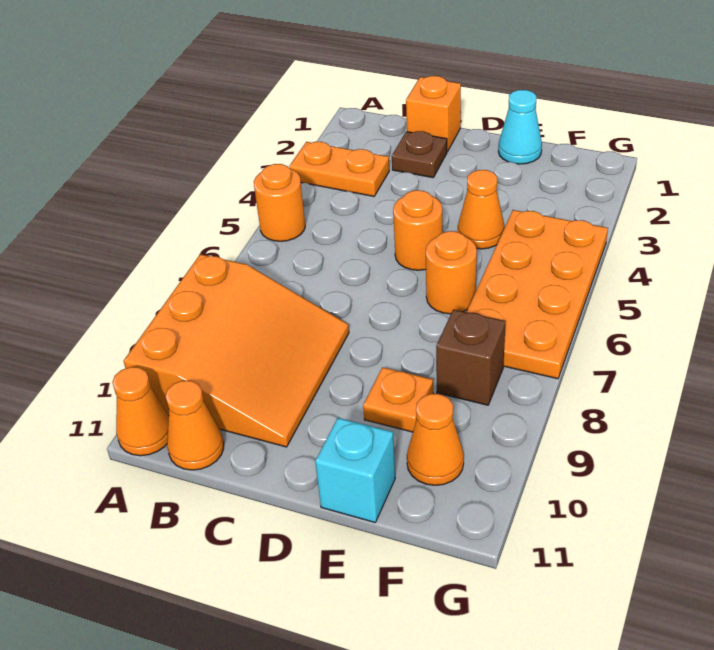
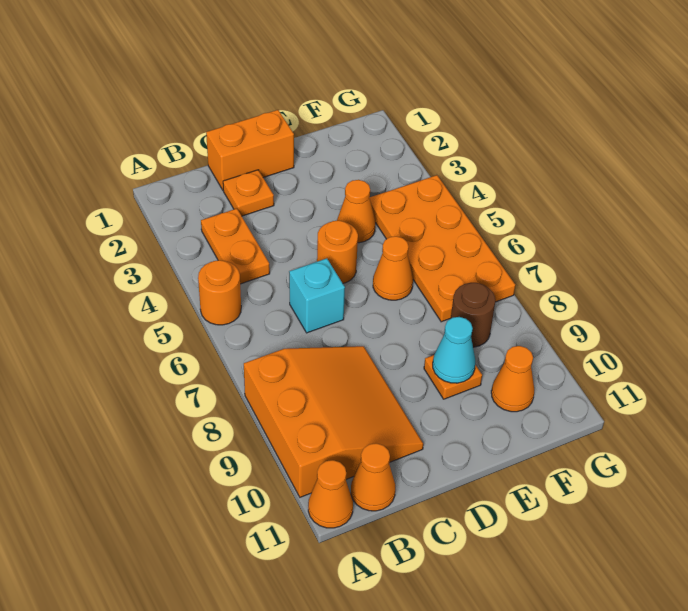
orange plate A3:B3 level 1 -> orange plate B3:B4 level 1
orange brick C1 level 1 -> orange brick C1:D1 level 1
brown plate C2 level 1 -> orange plate C2 level 1
cyan cone E1 level 1 -> cyan cone E9 level 2
orange round brick E6 level 1 -> orange cone E6 level 1
cyan brick E11 level 1 -> cyan brick C6 level 1
brown brick F8 level 1 -> brown round brick F8 level 1

